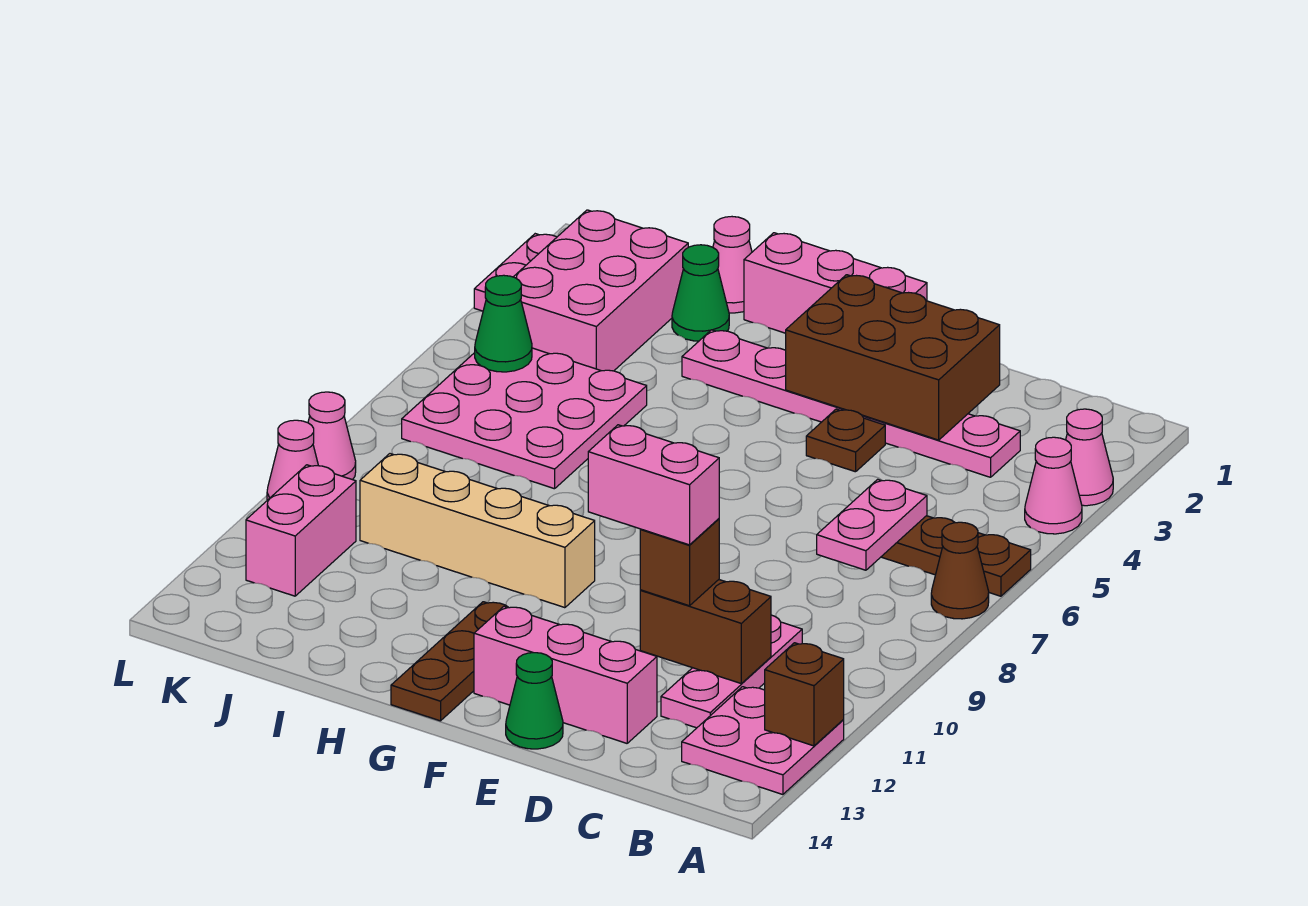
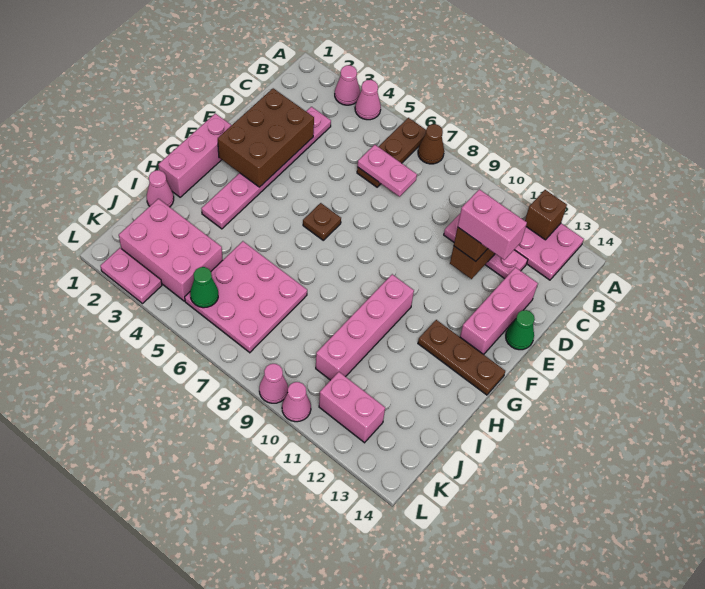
pink brick D11:E11 level 4 -> pink brick D11:D12 level 4
brown plate E4 level 1 -> brown plate F6 level 1
tan brick G10:J10 level 1 -> pink brick G10:J10 level 1
green cone I2 level 1 -> none

